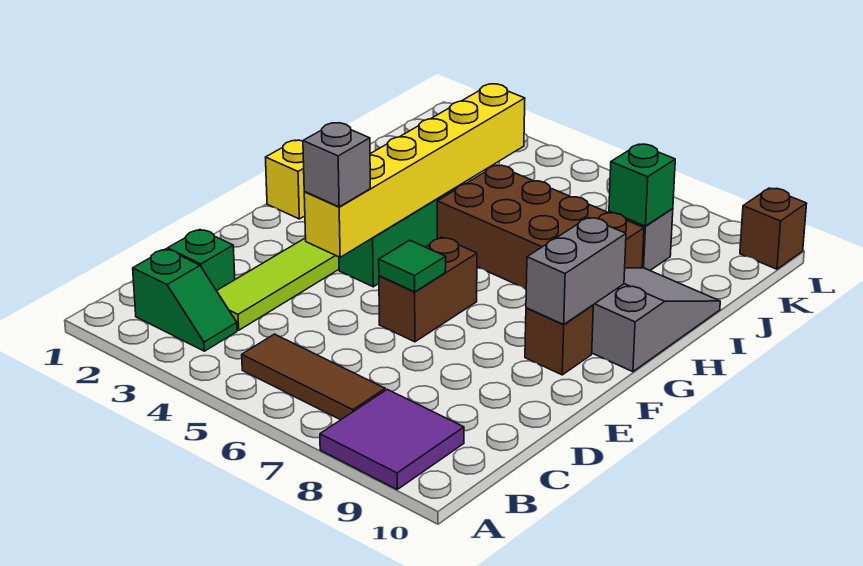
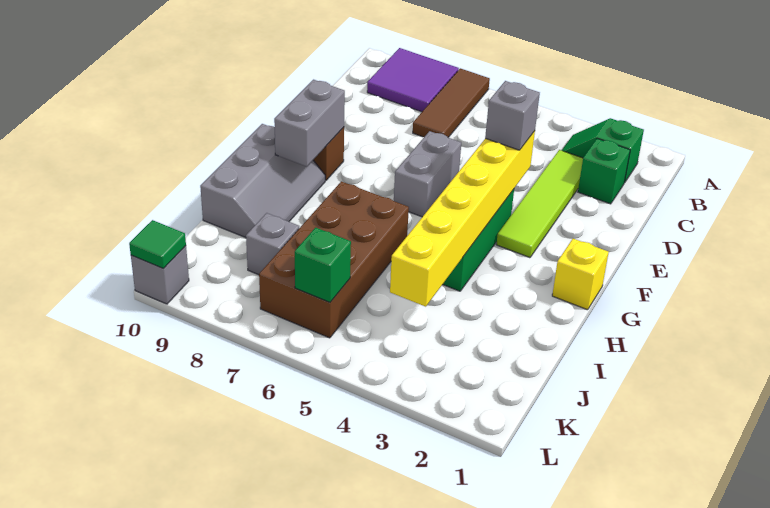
brown tile B5:B7 level 1 -> brown tile A7:C7 level 1
brown brick E6:F6 level 1 -> grey brick E6:F6 level 1
green tile E6 level 2 -> green tile L10 level 2
grey slope G9:I10 level 1 top G -> grey slope G9:I10 level 1 top 10
brown brick H5:I8 level 1 -> brown brick H6:K7 level 1
green brick J8 level 2 -> green brick K6 level 2
brown brick L10 level 1 -> grey brick L10 level 1

